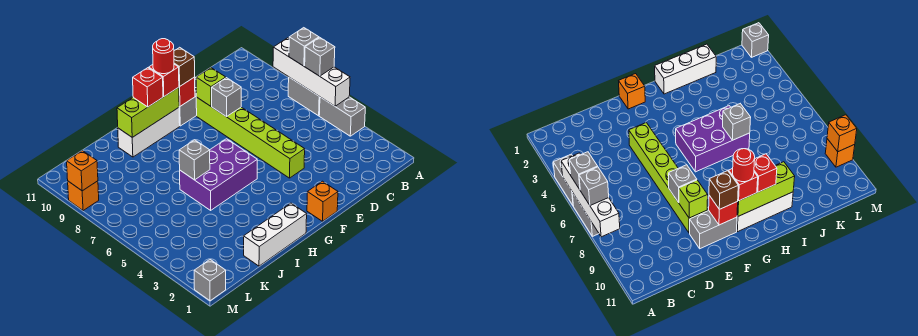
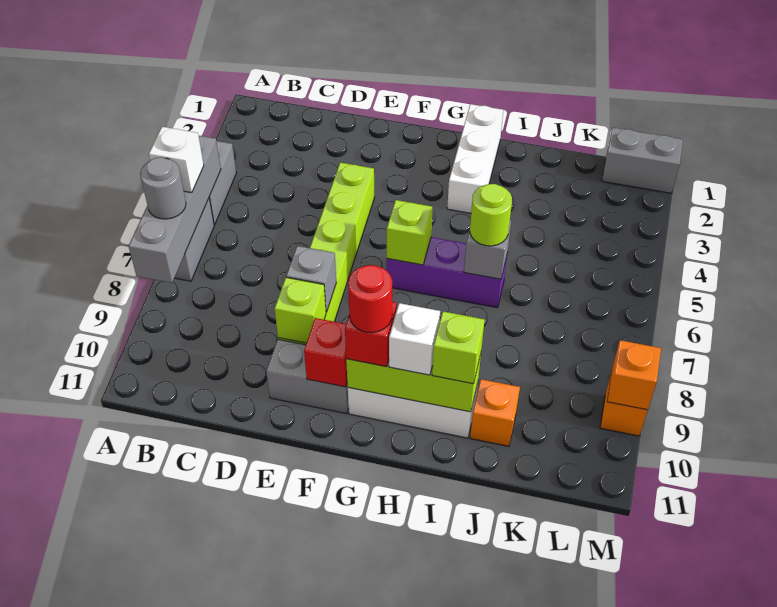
white brick A5:A8 level 2 -> grey brick A5:A8 level 2
grey brick A6 level 3 -> white brick A6 level 3
grey brick A7 level 3 -> grey round brick A7 level 3
orange brick F1 level 1 -> orange brick J10 level 1
brown brick F10 level 3 -> none
purple brick G5:I6 level 1 -> purple brick G6:I6 level 1
none -> lime brick G6 level 2
white brick H1:J1 level 1 -> white brick H1:H3 level 1
red brick H10 level 3 -> white brick H10 level 3
none -> lime round brick I6 level 3
none -> lime brick I10 level 3
grey brick M1 level 1 -> grey brick L1:M1 level 1

